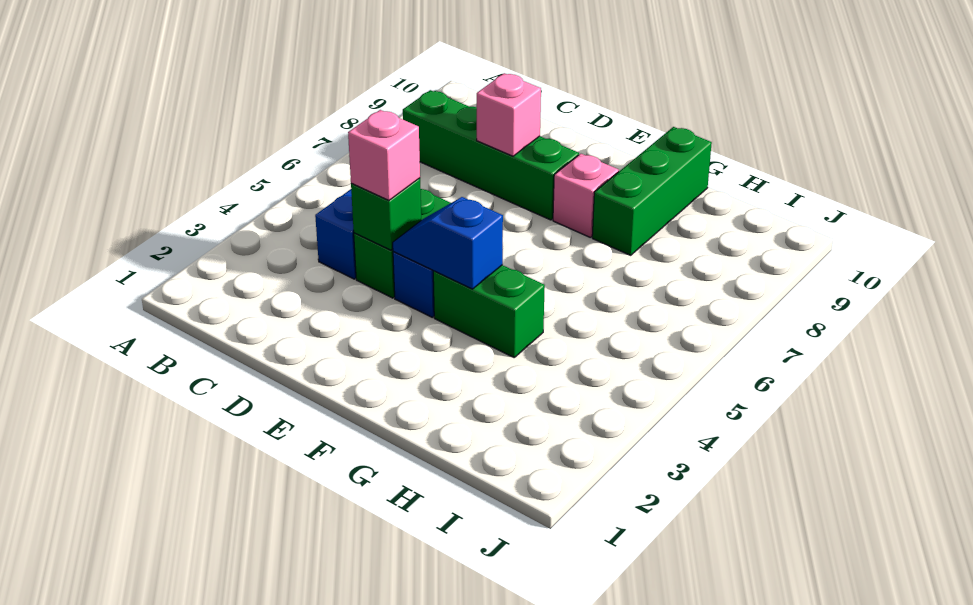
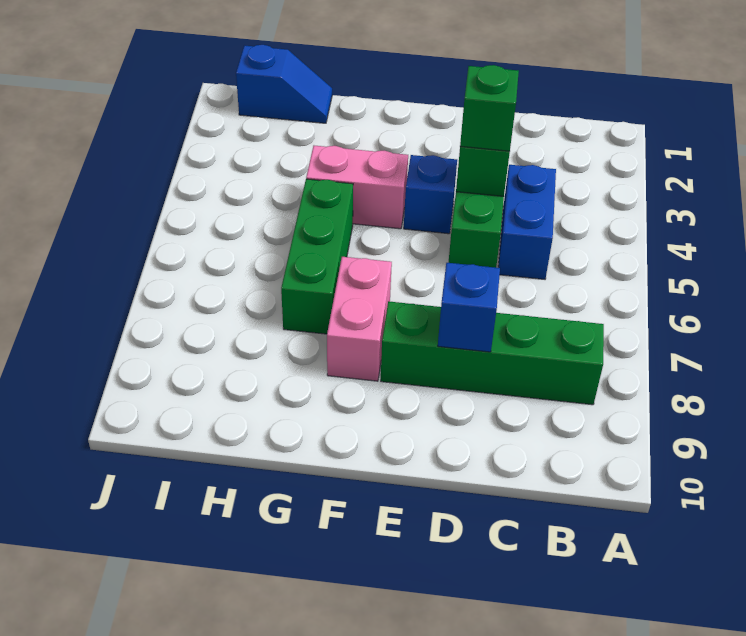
pink brick D4 level 3 -> green brick D4 level 3
pink brick D8 level 2 -> blue brick D8 level 2
blue slope E4:F4 level 2 top F -> blue slope H1:I1 level 1 top I
green brick F4:G4 level 1 -> pink brick F4:G4 level 1
pink brick F8 level 1 -> pink brick F7:F8 level 1
green brick G8:G10 level 1 -> green brick G5:G7 level 1

